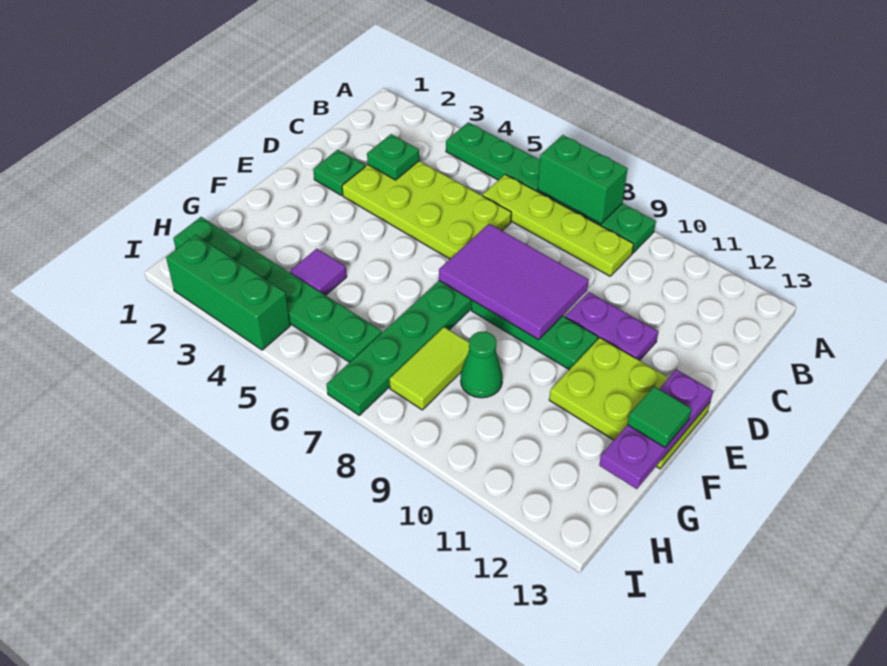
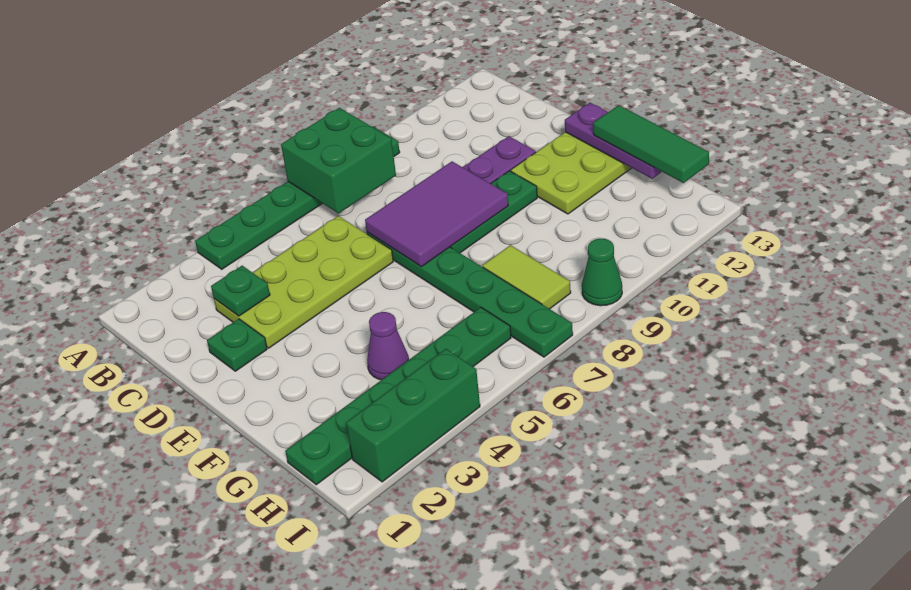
green brick A7:A8 level 2 -> green brick A7:B8 level 2
lime plate B6:B9 level 1 -> none
green tile F13 level 3 -> green tile F13:H13 level 3
purple tile G4 level 1 -> purple cone G4 level 1
green cone G9 level 1 -> green cone I9 level 1

